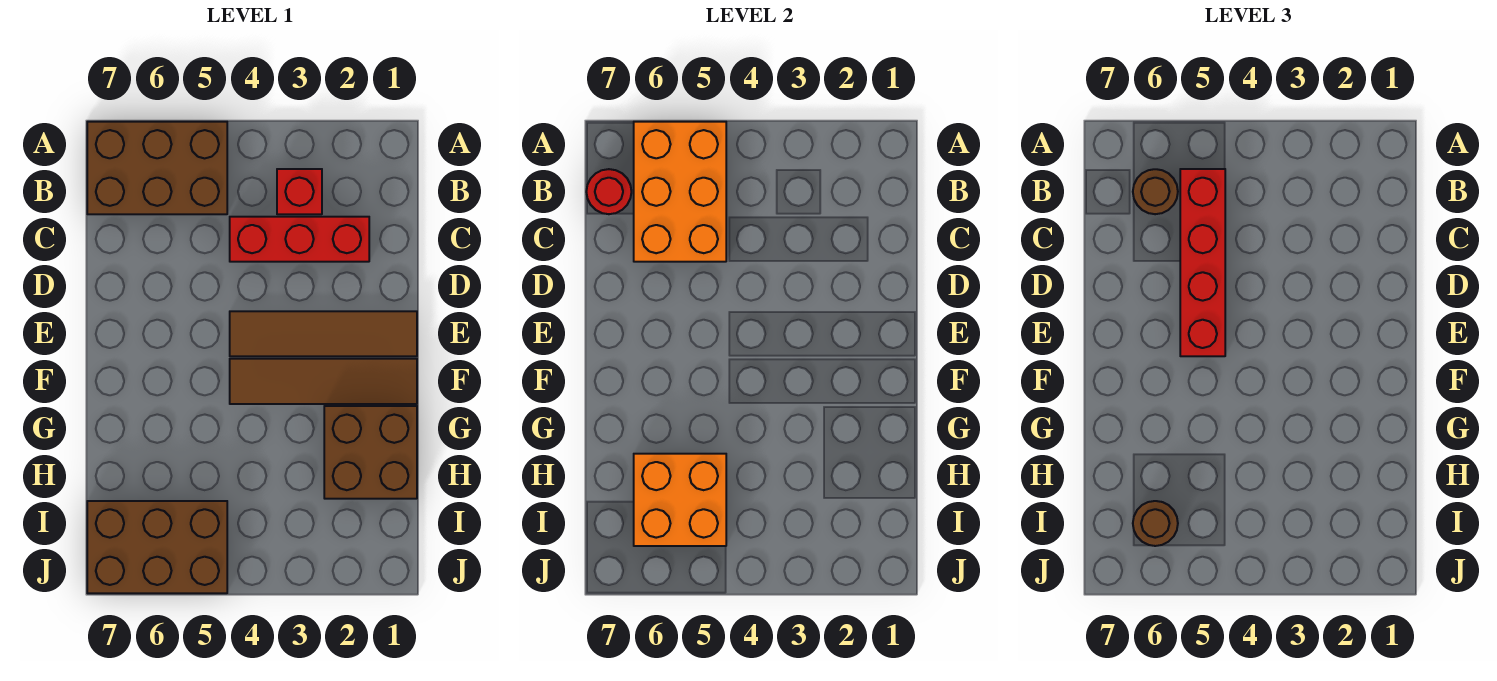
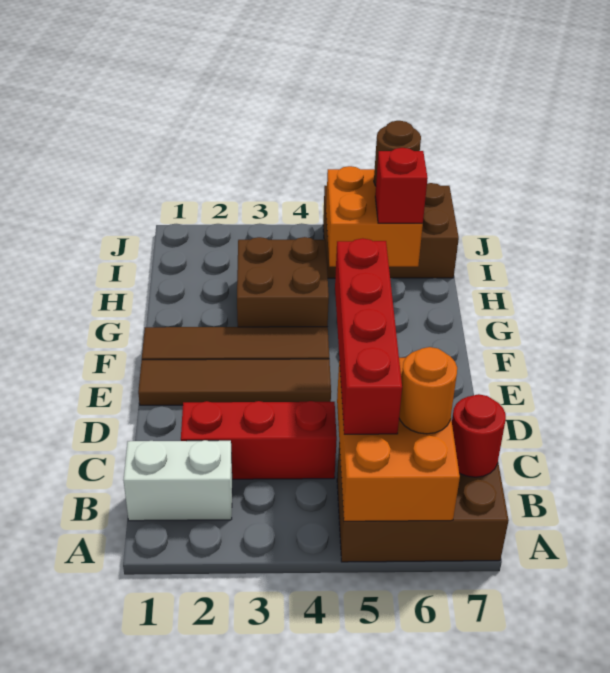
none -> white brick B1:B2 level 1
red brick B3 level 1 -> red brick H6 level 3
brown round brick B6 level 3 -> orange round brick B6 level 3
brown brick G1:H2 level 1 -> brown brick G3:H4 level 1

